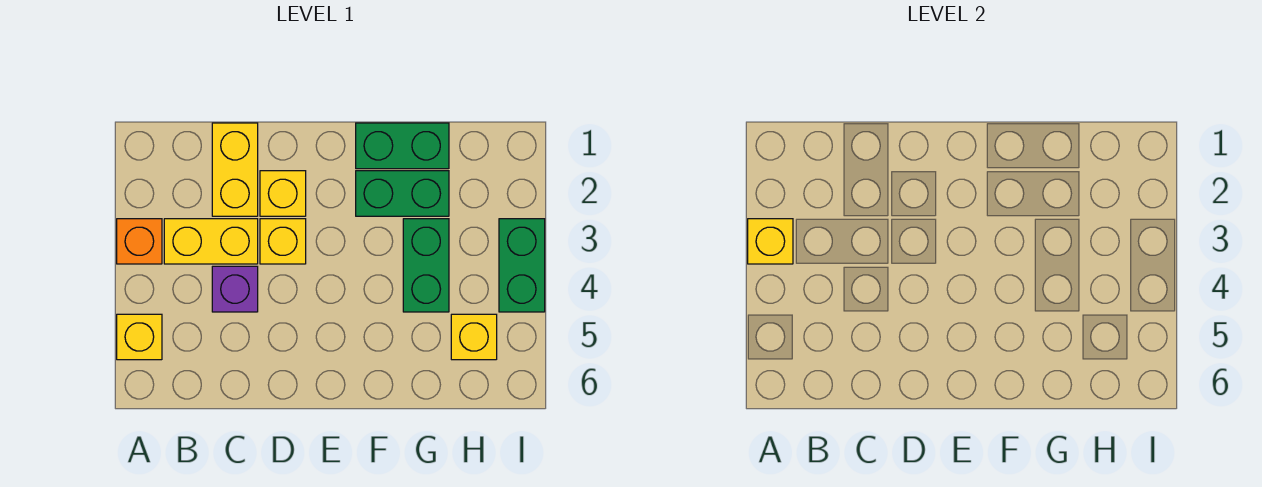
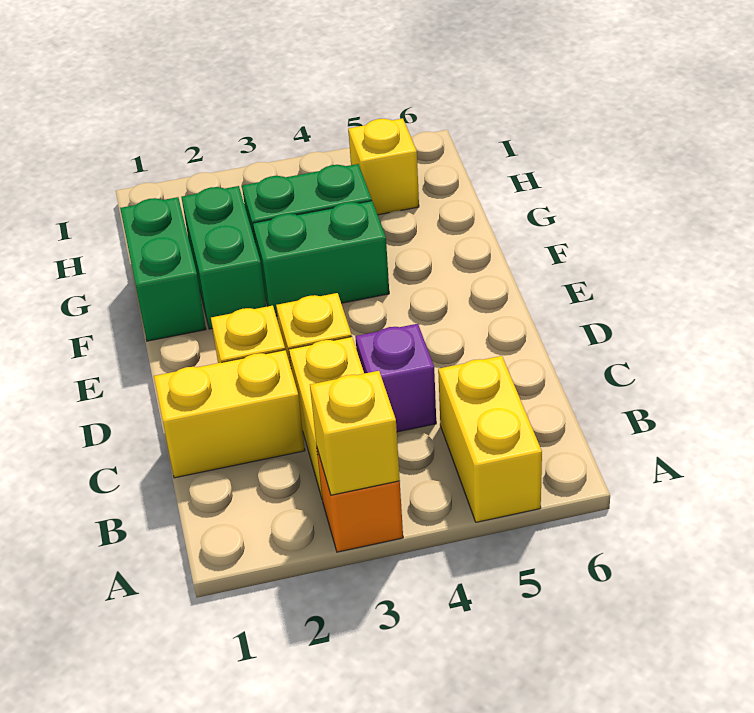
yellow brick A5 level 1 -> yellow brick A5:B5 level 1
green brick I3:I4 level 1 -> green brick F3:F4 level 1

